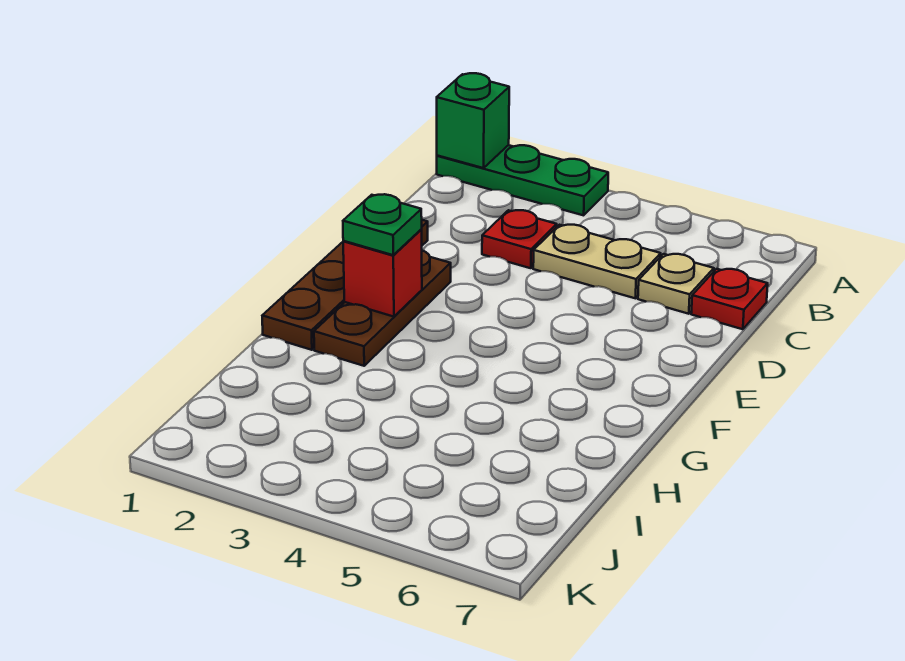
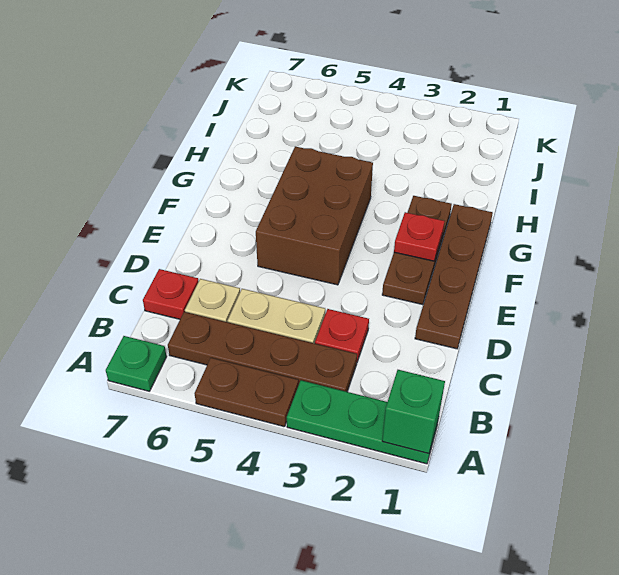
none -> brown plate A4:A5 level 1
none -> brown plate B3:B6 level 1
none -> brown brick E4:G5 level 1
red brick F2 level 2 -> red plate F2 level 2
green plate F2 level 3 -> green plate A7 level 1

